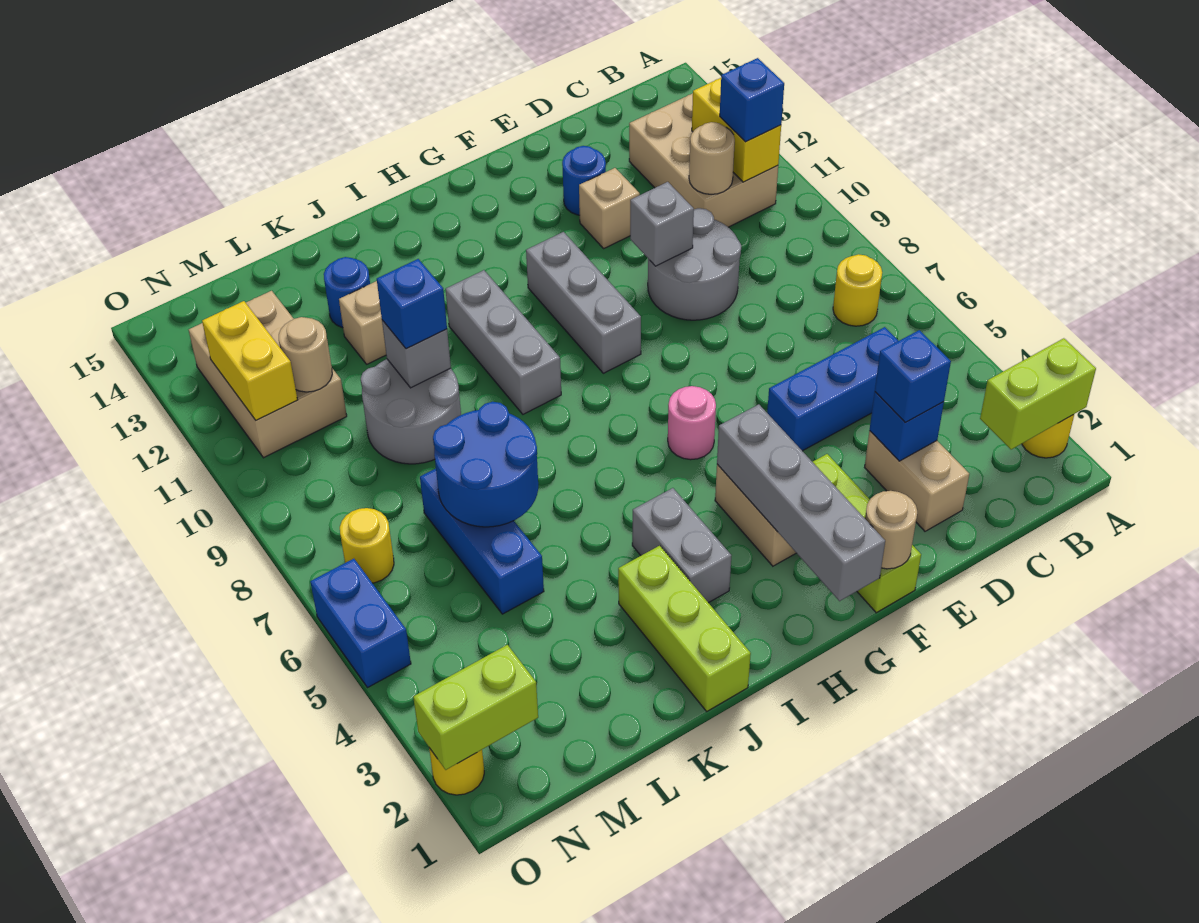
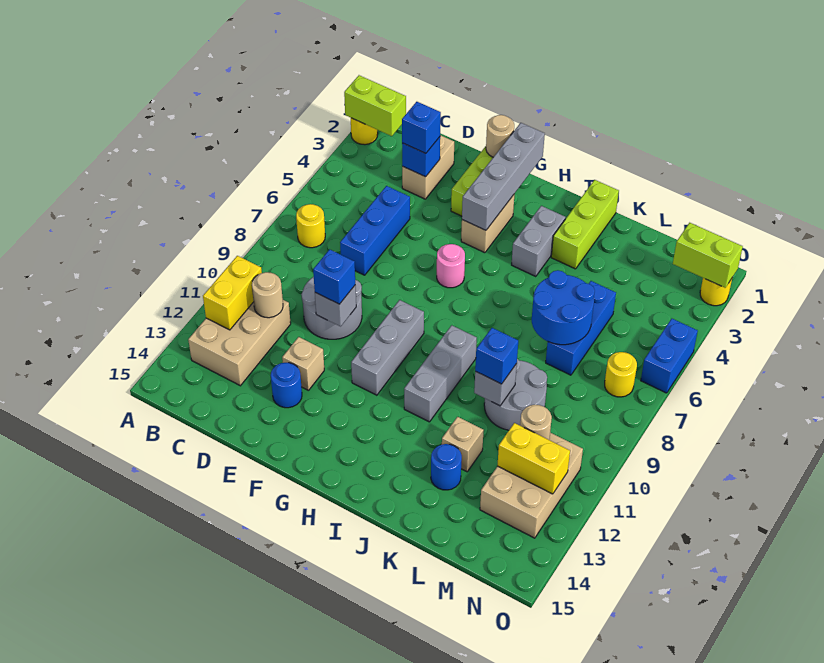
blue brick B11 level 3 -> blue brick E10 level 3
blue brick C5:E5 level 1 -> blue brick D5:D7 level 1
yellow brick N11:N12 level 2 -> yellow brick M12:N12 level 2

